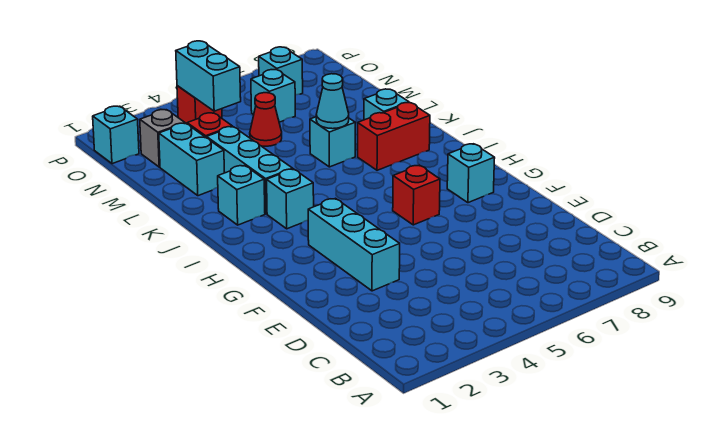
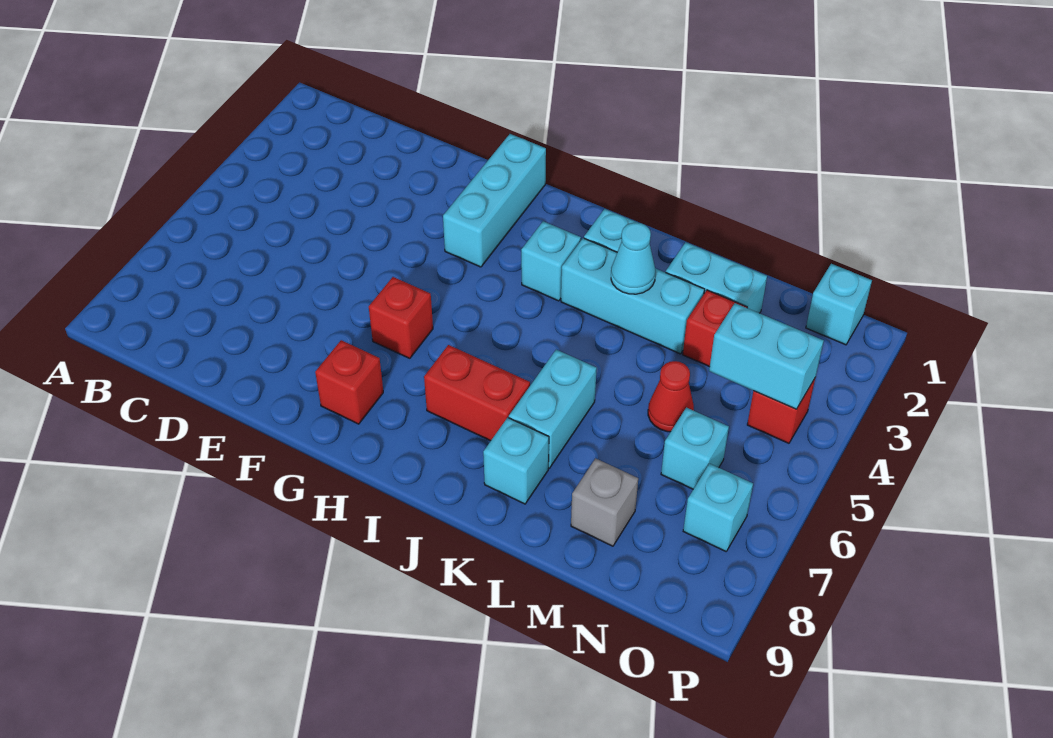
cyan brick E3:G3 level 1 -> cyan brick G1:G3 level 1
cyan brick G8 level 1 -> red brick G8 level 1
red brick J7:J8 level 1 -> red brick I7:J7 level 1
cyan brick K6 level 1 -> cyan brick K6:K7 level 1
cyan cone K6 level 2 -> cyan cone K3 level 2
grey brick N2 level 1 -> grey brick M8 level 1

